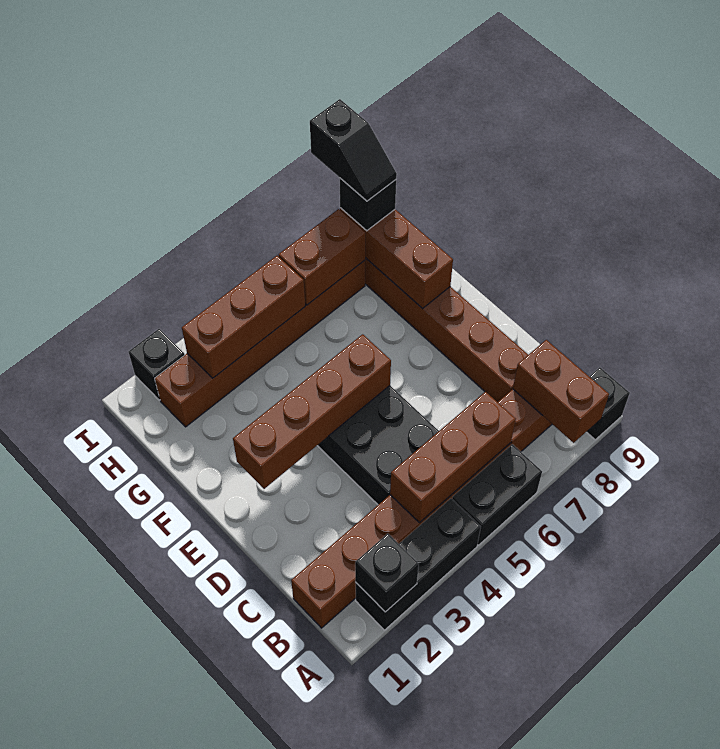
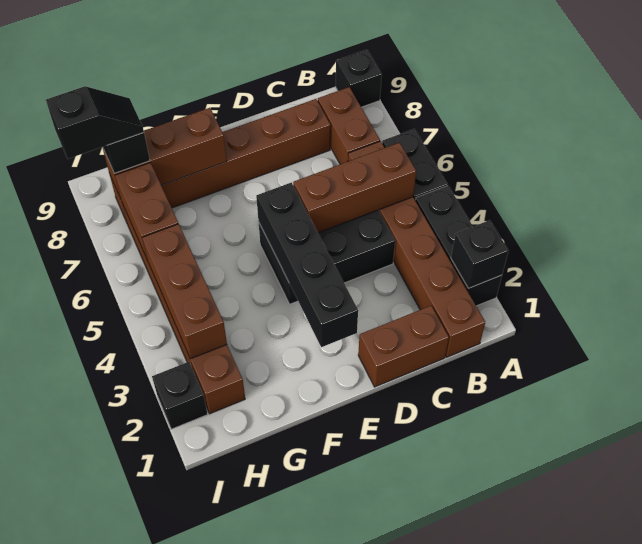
brown brick A8:B8 level 2 -> brown brick C1:D1 level 1
brown brick B4:B6 level 2 -> brown brick B5:D5 level 2
brown brick E2:E5 level 2 -> black brick E2:E5 level 2

